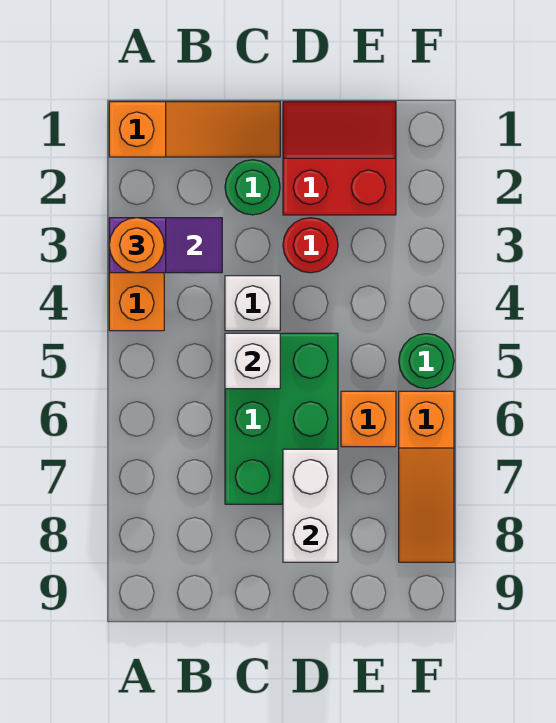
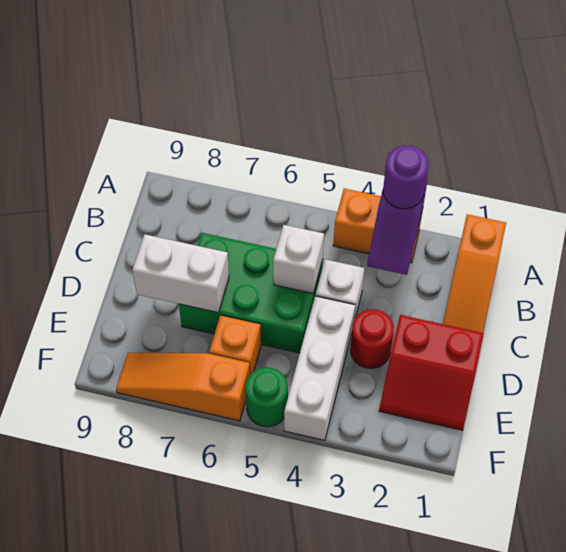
orange round brick A3 level 3 -> purple round brick A3 level 3
green round brick C2 level 1 -> none
red slope D1:E2 level 1 top 2 -> red slope D1:E2 level 1 top D
none -> white brick D4:F4 level 1

